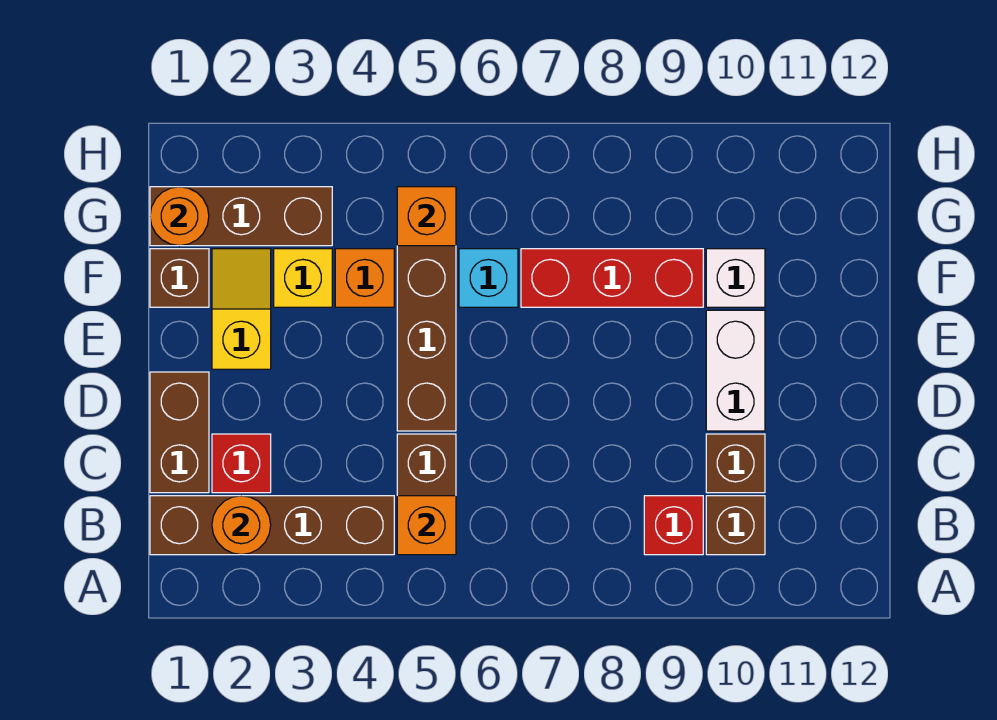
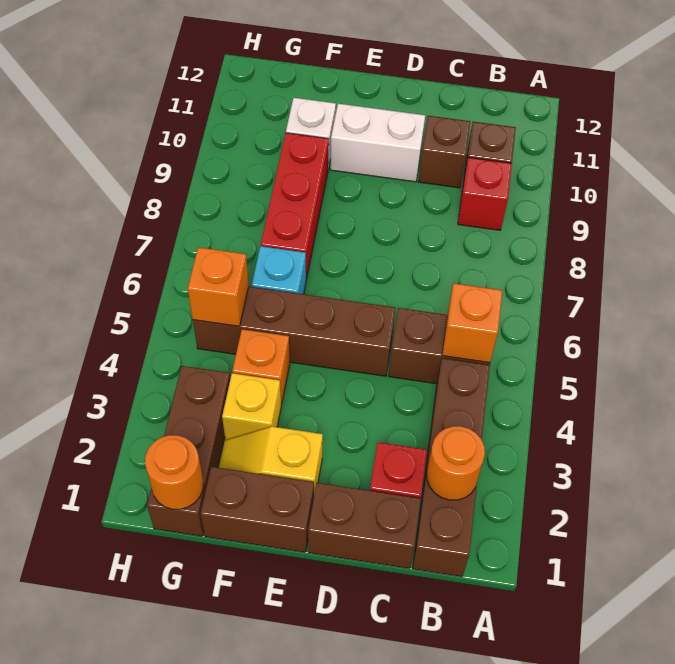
brown brick F1 level 1 -> brown brick E1:F1 level 1

